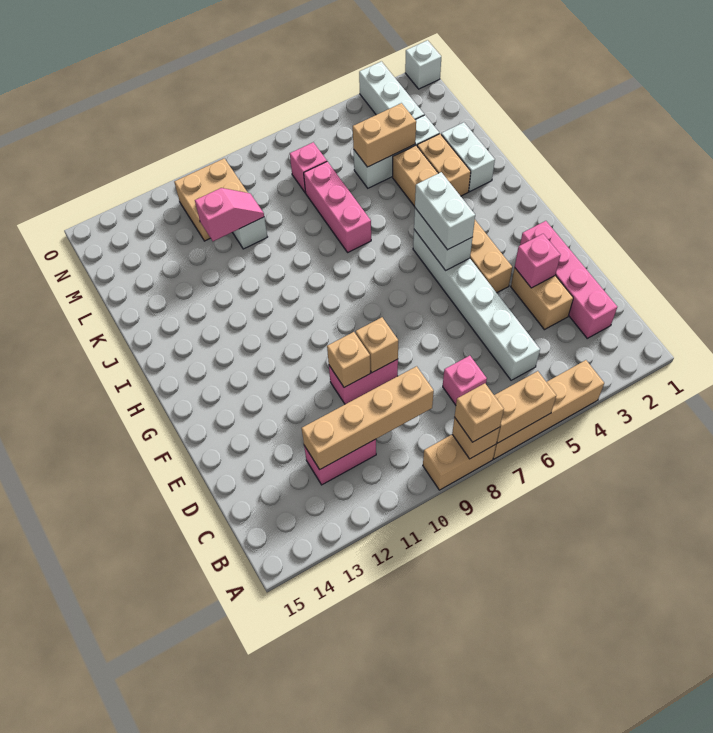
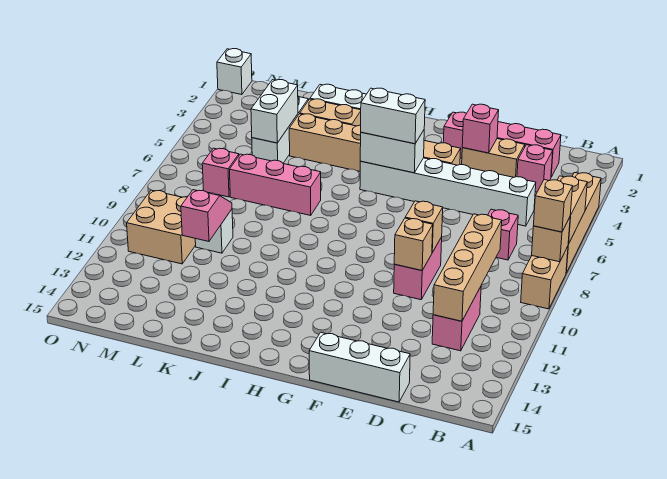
none -> pink brick C3 level 1
tan brick L4:L5 level 2 -> white brick L4:L5 level 2
white brick M3:O3 level 1 -> white brick D15:F15 level 1

